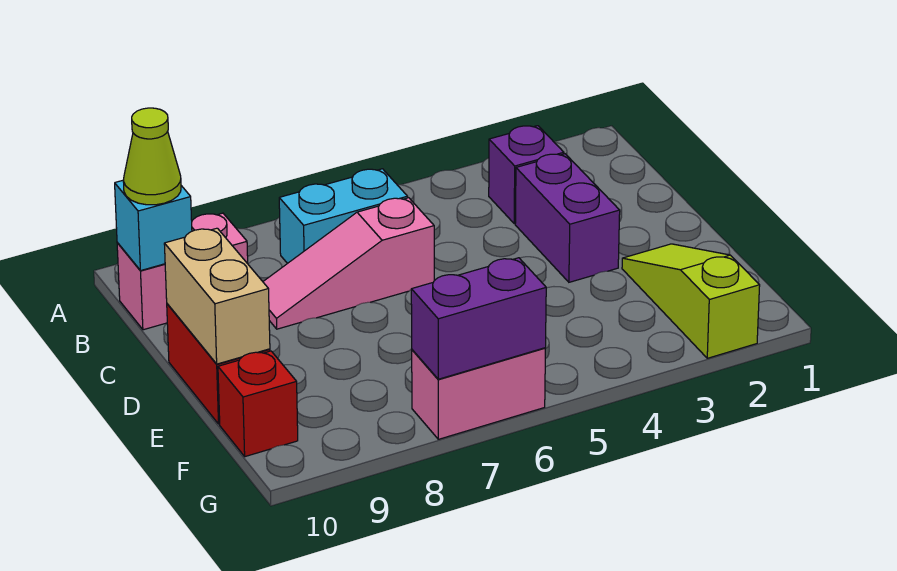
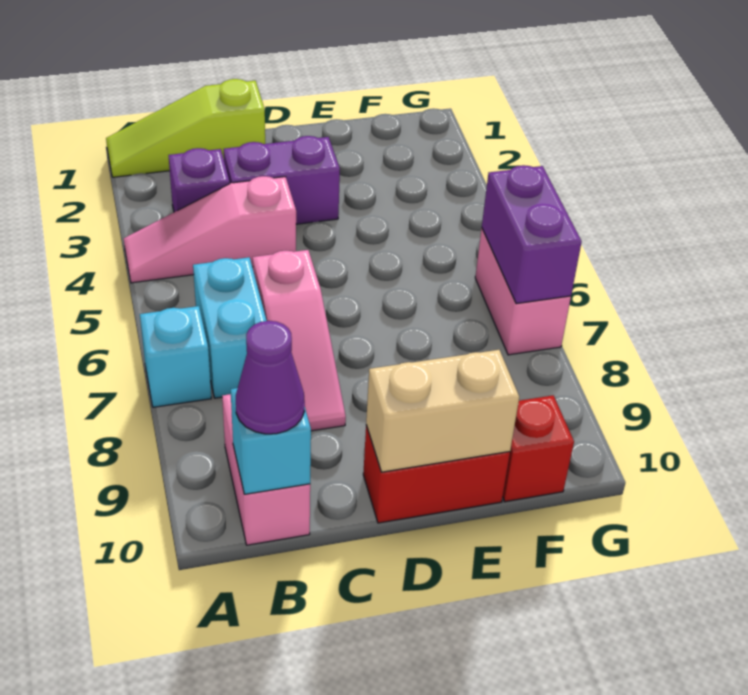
none -> pink slope A4:C4 level 1 top C
none -> cyan brick A7 level 1
lime cone B10 level 3 -> purple cone B10 level 3
lime slope E2:G2 level 1 top G -> lime slope A1:C1 level 1 top C

